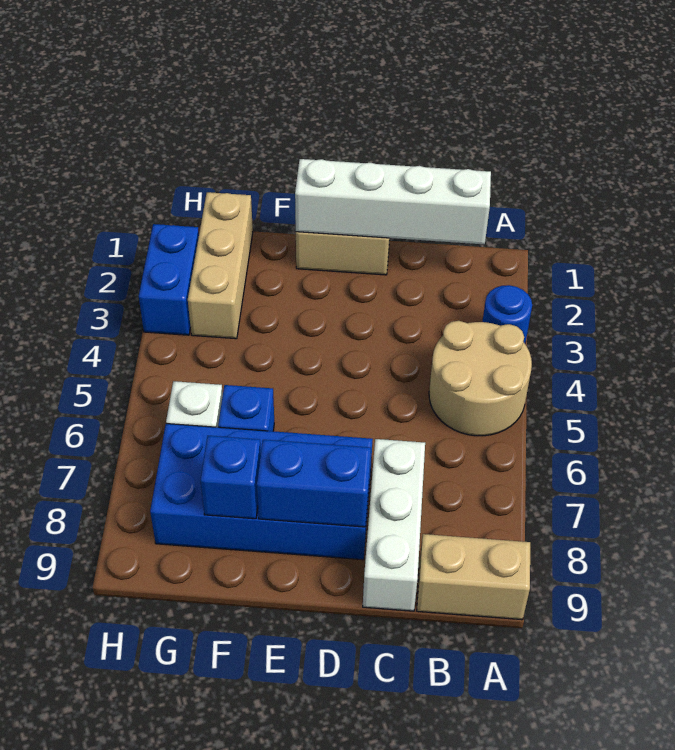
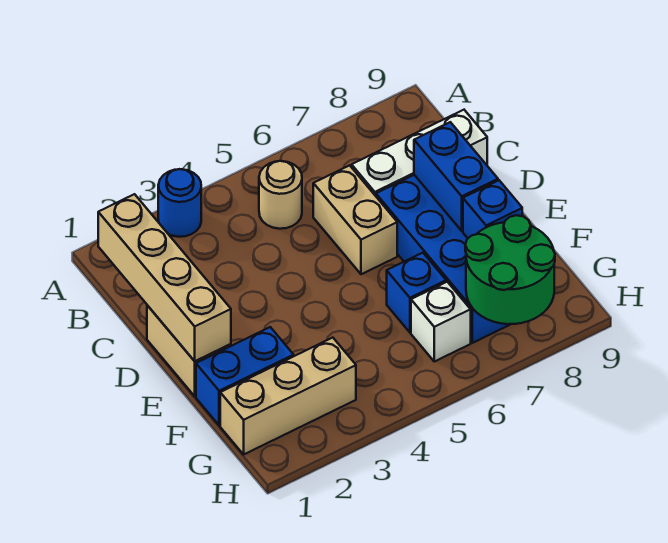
tan round brick A4:B5 level 1 -> tan round brick B5 level 1
tan brick A9:B9 level 1 -> tan brick C6:D6 level 1
white brick B1:E1 level 2 -> tan brick B1:E1 level 2
none -> green round brick G7:H8 level 2
blue brick H2:H3 level 1 -> blue brick F1:F2 level 1

